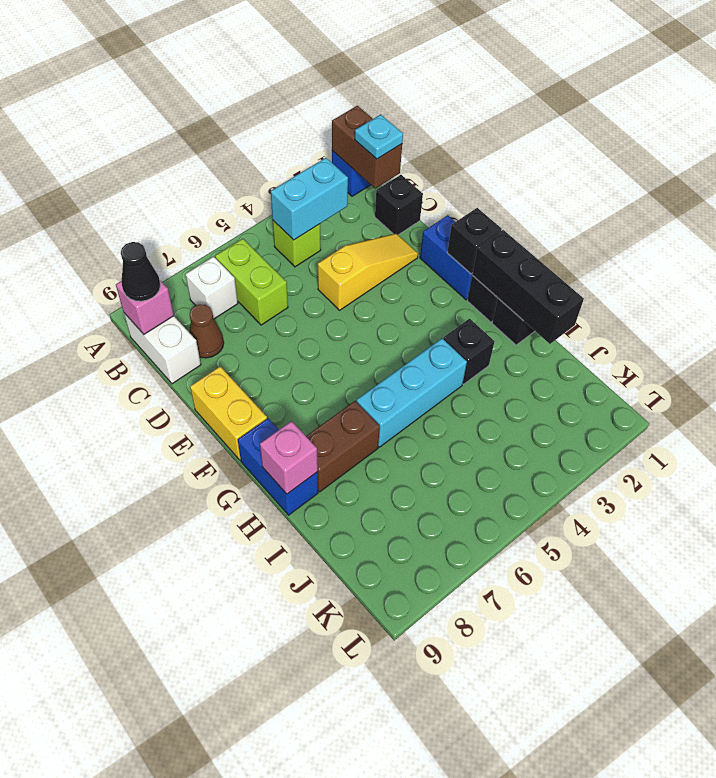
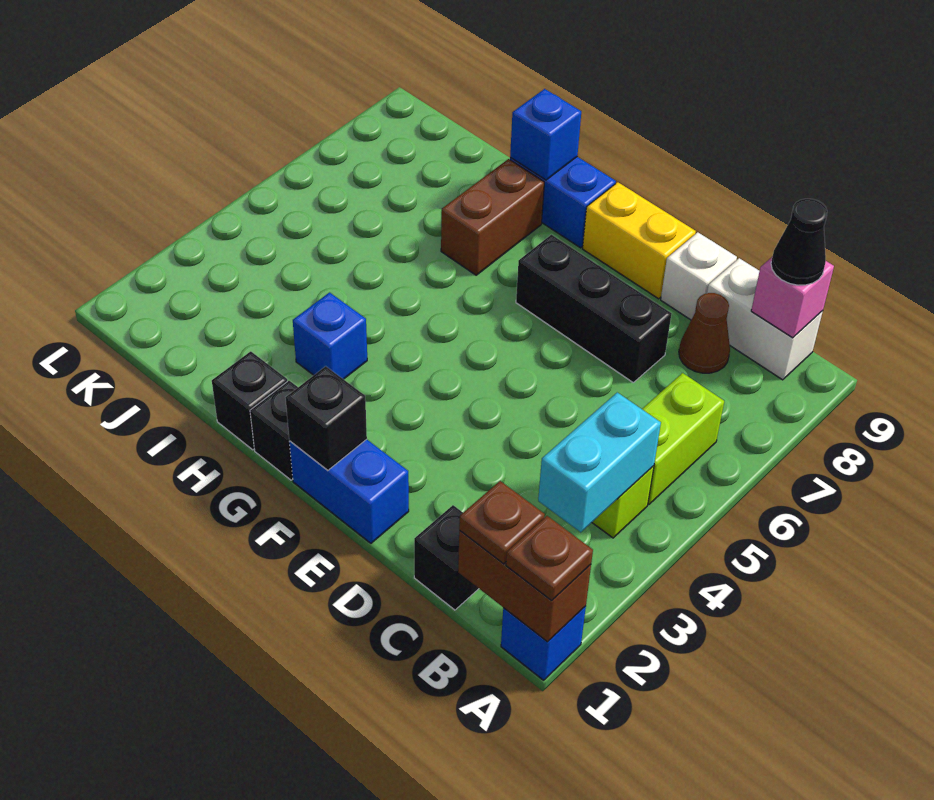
none -> brown plate A1 level 3
cyan plate B1 level 3 -> brown plate B1 level 3
lime brick B6:C6 level 1 -> lime brick B5:B6 level 1
white brick B7 level 1 -> white brick D9 level 1
yellow slope D2:D4 level 1 top 4 -> none
black brick G1:I1 level 2 -> black brick D7:F7 level 1
black brick H3 level 1 -> blue brick H3 level 1
cyan brick H4:H6 level 1 -> none
pink brick H9 level 2 -> blue brick H9 level 2

